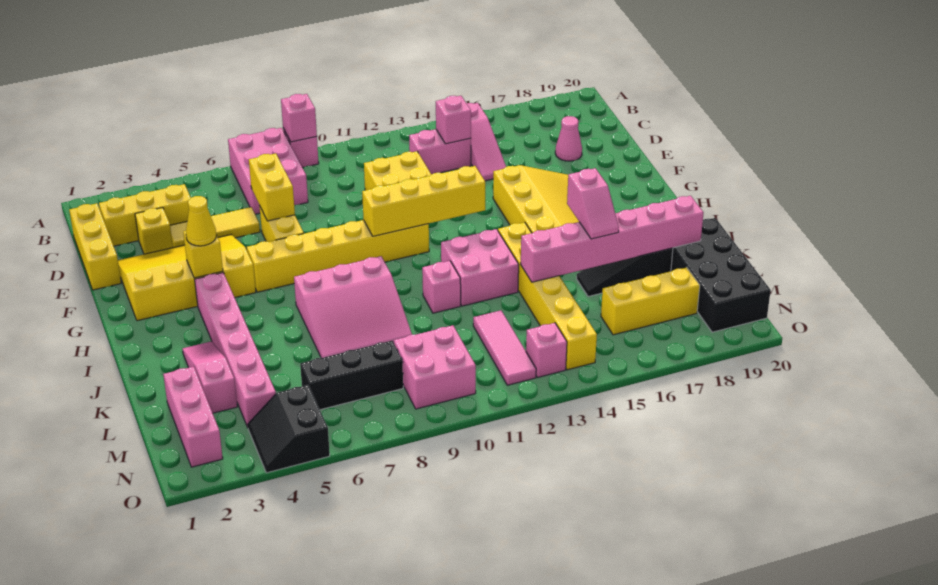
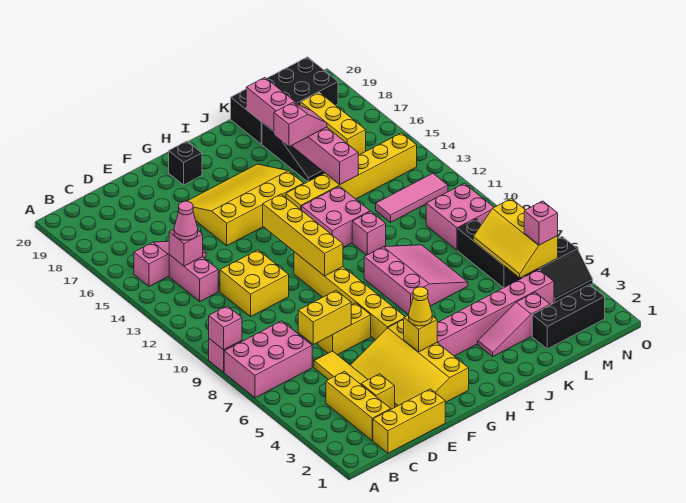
pink cone D18 level 1 -> pink cone C14 level 3
none -> black brick G19 level 1
pink brick L2:N2 level 1 -> black brick L2:N2 level 1
none -> yellow slope M5:N7 level 2 top N
pink brick N13 level 1 -> pink brick N5 level 3

